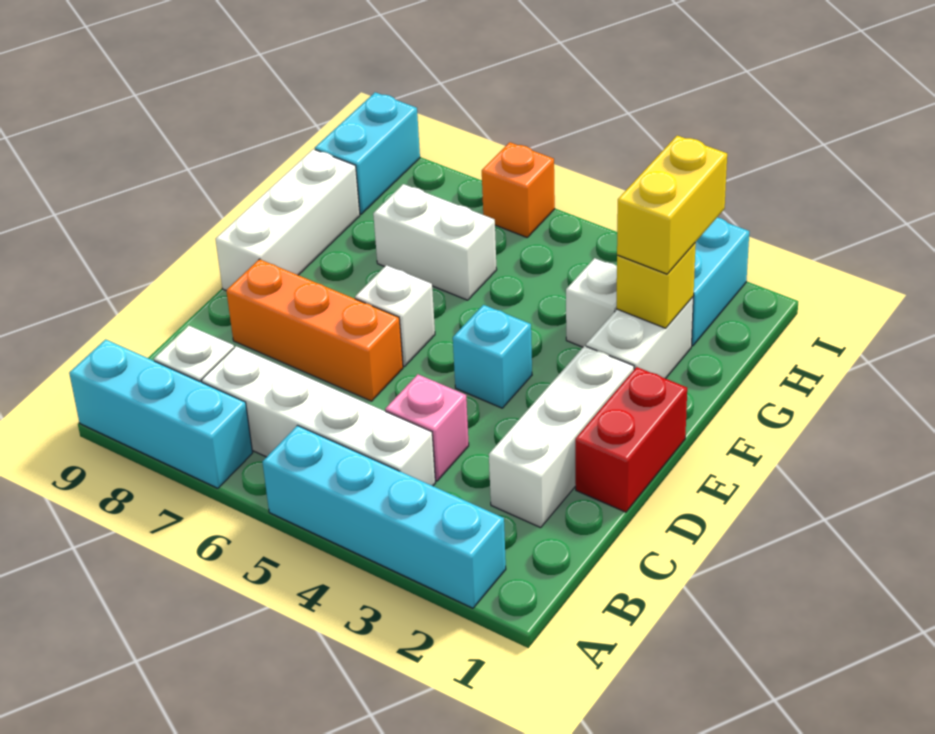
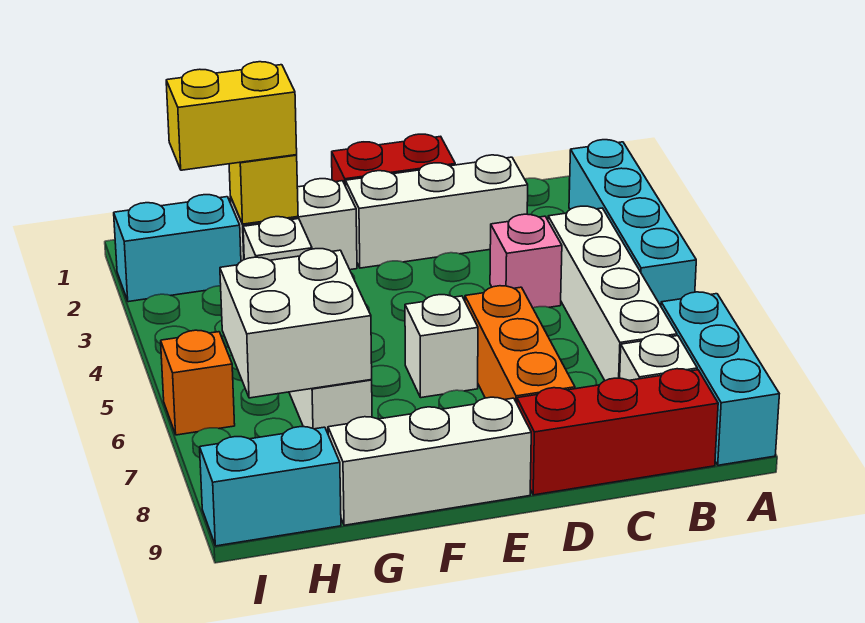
none -> red brick B9:D9 level 1
cyan brick E4 level 1 -> none
none -> white brick G6:H7 level 2

